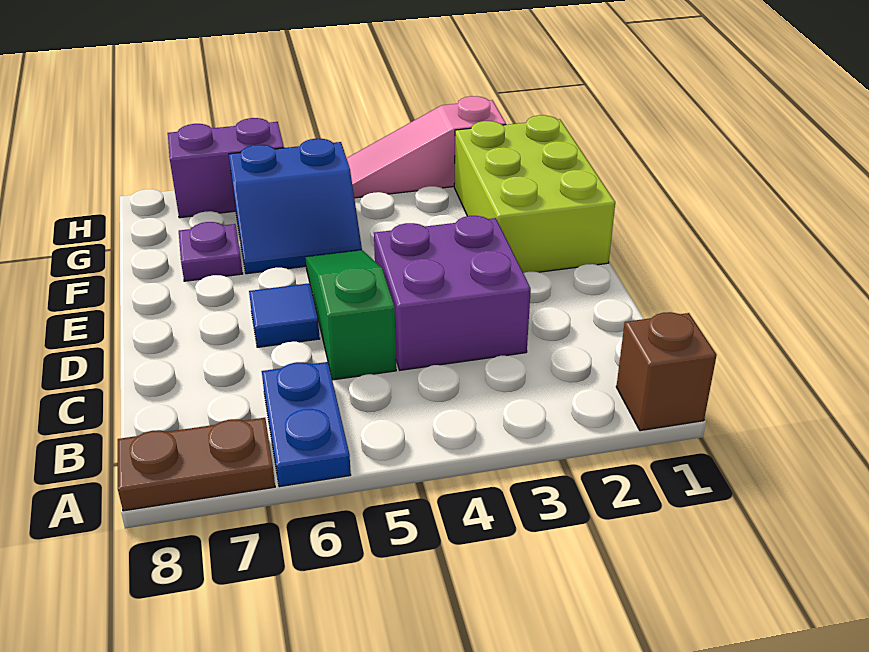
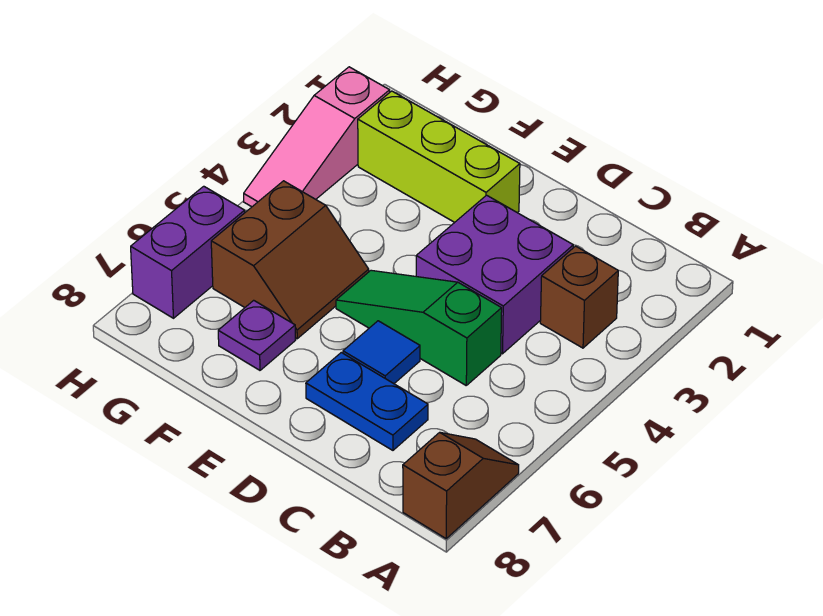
brown brick A1 level 1 -> brown brick B3 level 1
blue plate A6:B6 level 1 -> blue plate C7:D7 level 1
brown plate A7:A8 level 1 -> brown slope A7:A8 level 1 top 8
lime brick E1:G2 level 1 -> lime brick E2:G2 level 1
blue slope F5:G6 level 1 top G -> brown slope F5:G6 level 1 top G

